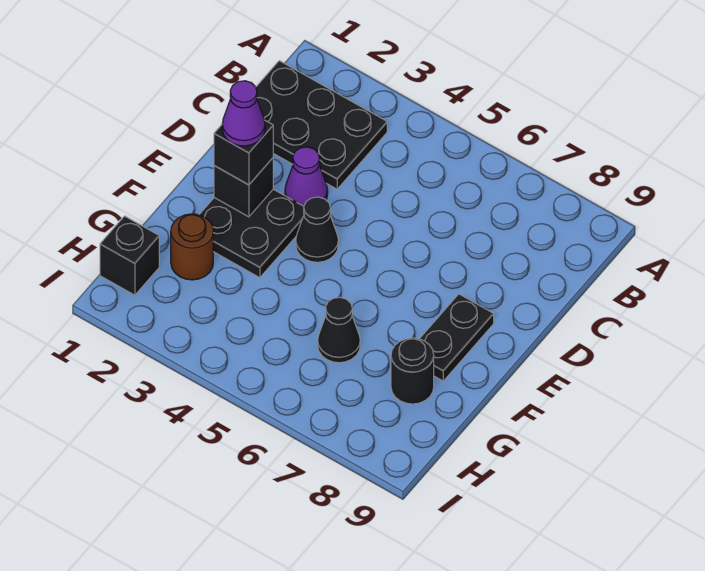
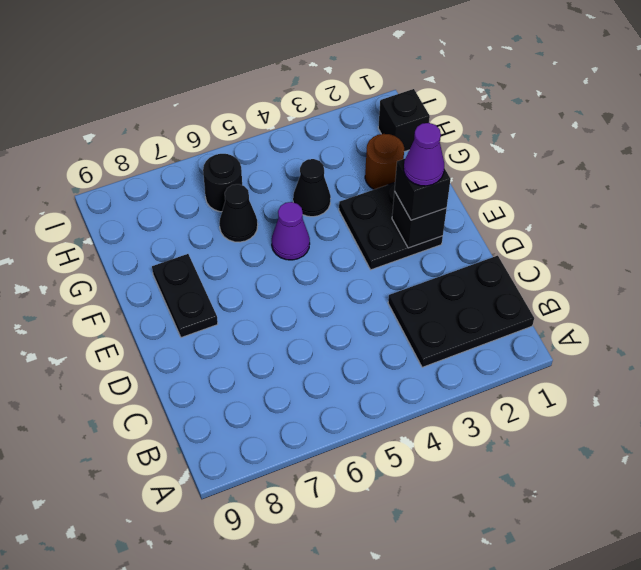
purple cone D3 level 1 -> purple cone F5 level 1
black cone E4 level 1 -> black cone G4 level 1
black round brick G8 level 1 -> black round brick H6 level 1

